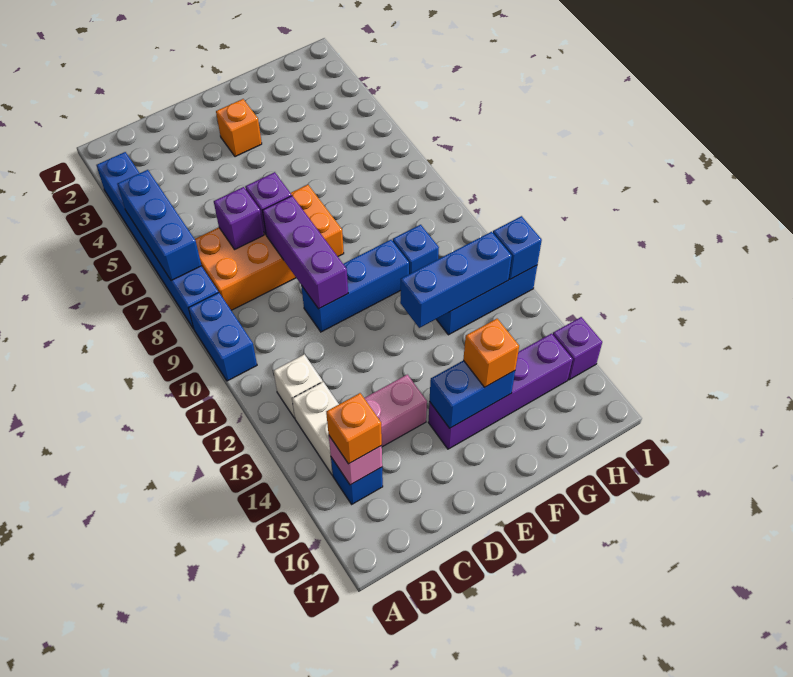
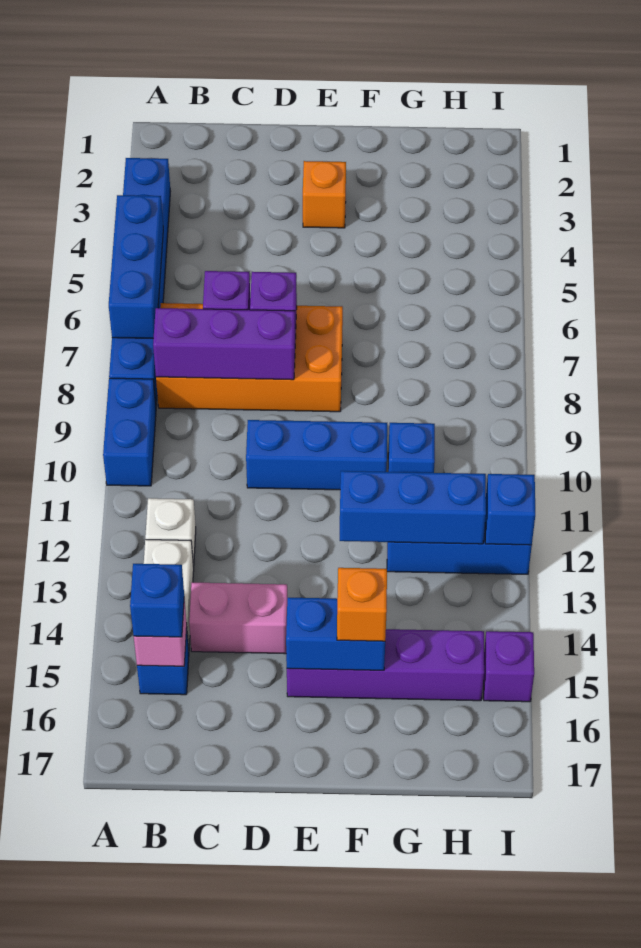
orange brick B15 level 3 -> blue brick B15 level 3
purple brick D8:D10 level 2 -> purple brick B8:D8 level 2

